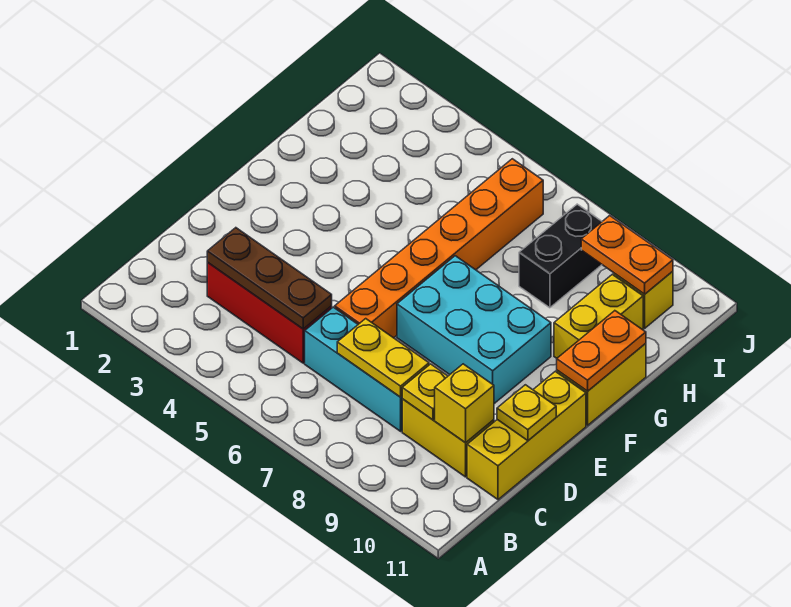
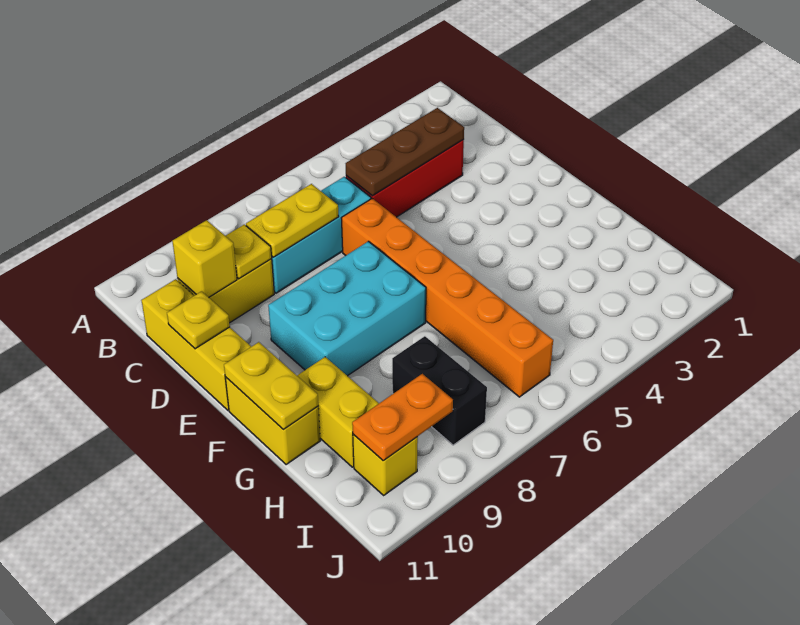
orange plate F11:G11 level 2 -> yellow plate F11:G11 level 2

